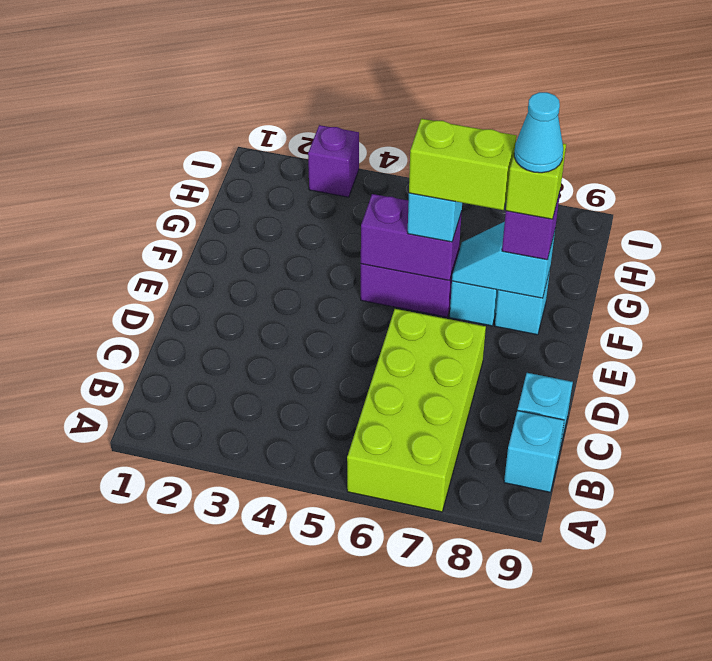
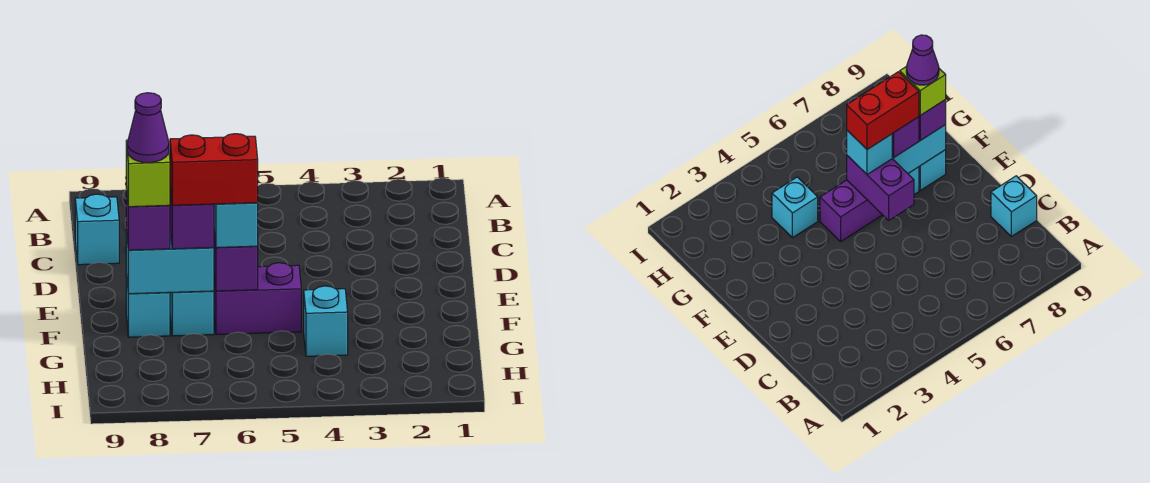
lime brick A6:D7 level 1 -> none
cyan brick B9 level 1 -> cyan brick G4 level 1
purple brick F5:F6 level 2 -> purple brick E6:F6 level 2
lime brick F6:F7 level 4 -> red brick F6:F7 level 4
cyan slope F7:F8 level 2 top 8 -> cyan brick F7:F8 level 2
cyan cone F8 level 5 -> purple cone F8 level 5
purple brick I3 level 1 -> purple brick F7 level 3

